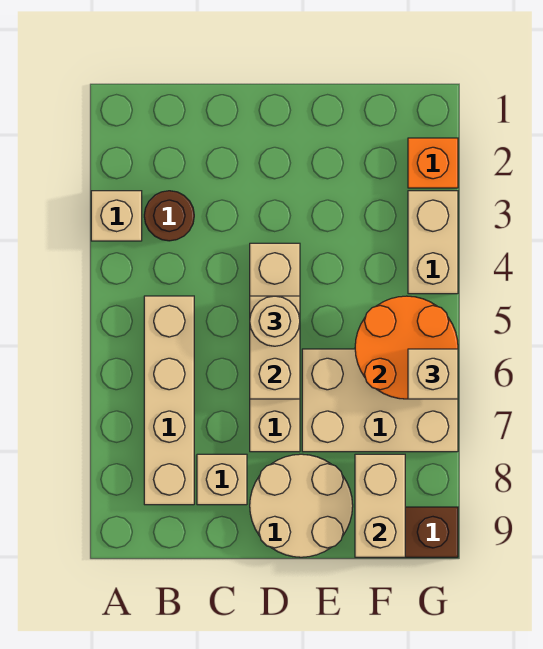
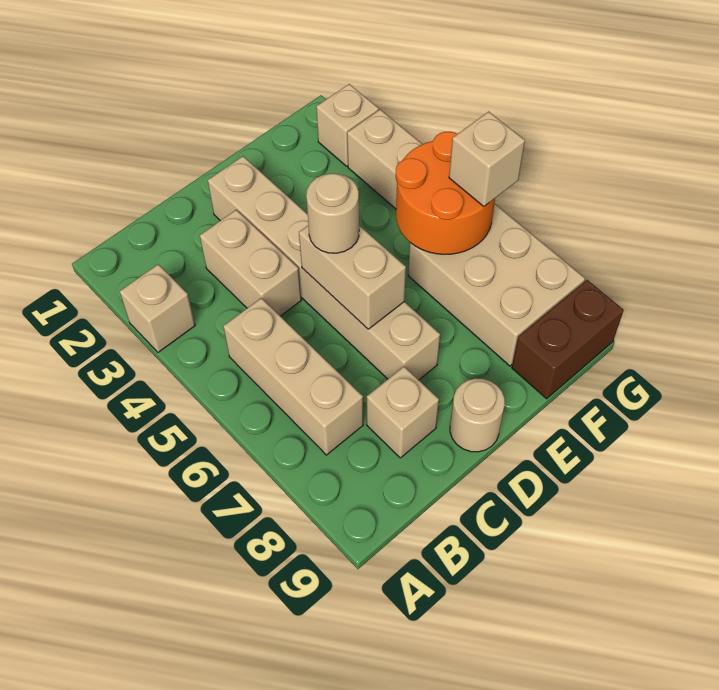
brown round brick B3 level 1 -> none
tan brick B5:B8 level 1 -> tan brick B5:B7 level 1
tan brick D4:D7 level 1 -> tan brick D2:D7 level 1
tan round brick D8:E9 level 1 -> tan round brick D9 level 1
tan brick E6:G7 level 1 -> tan brick F6:G8 level 1
tan brick F8:F9 level 2 -> tan brick C3:C4 level 1
orange brick G2 level 1 -> tan brick G2 level 1

